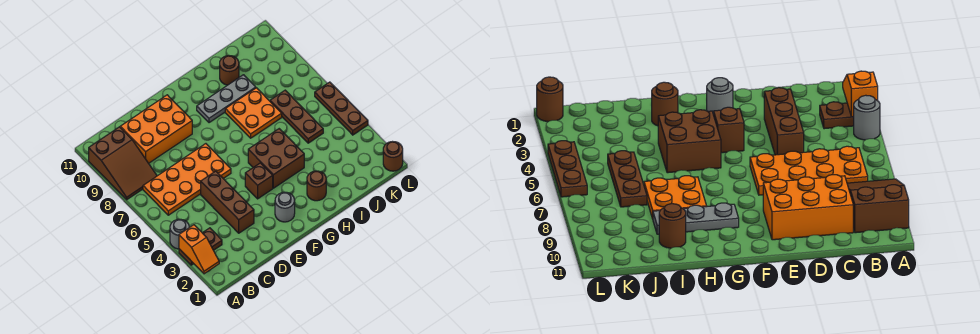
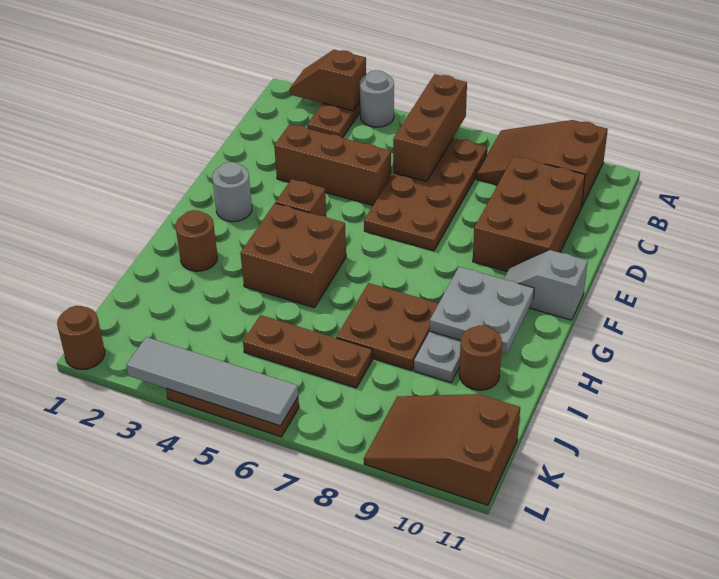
orange slope A2:A3 level 2 top 3 -> brown slope A2:A3 level 2 top 3
none -> brown brick A6:C6 level 2
orange plate B6:E7 level 1 -> brown plate B6:E7 level 1
orange brick C9:E10 level 1 -> brown brick C9:E10 level 1
none -> grey slope F10:F11 level 1 top 11
none -> grey plate G9:H10 level 2
orange plate H7:I8 level 1 -> brown plate H7:I8 level 1
none -> brown slope K9:L11 level 1 top 11
none -> grey tile L3:L6 level 2

